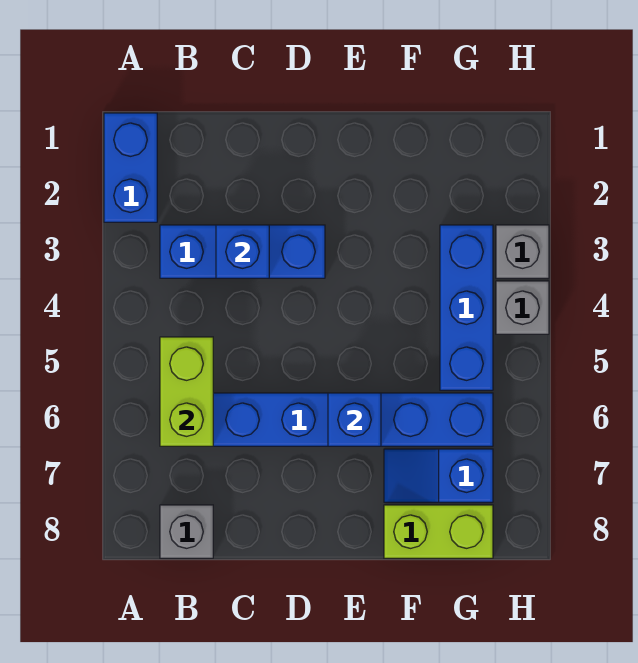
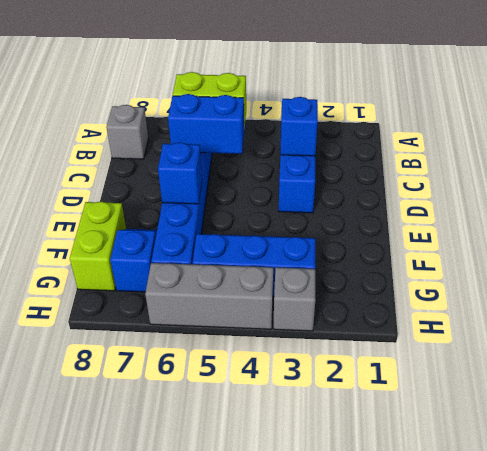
blue brick A1:A2 level 1 -> blue brick C5:C6 level 2
grey brick H4 level 1 -> grey brick H4:H6 level 1

